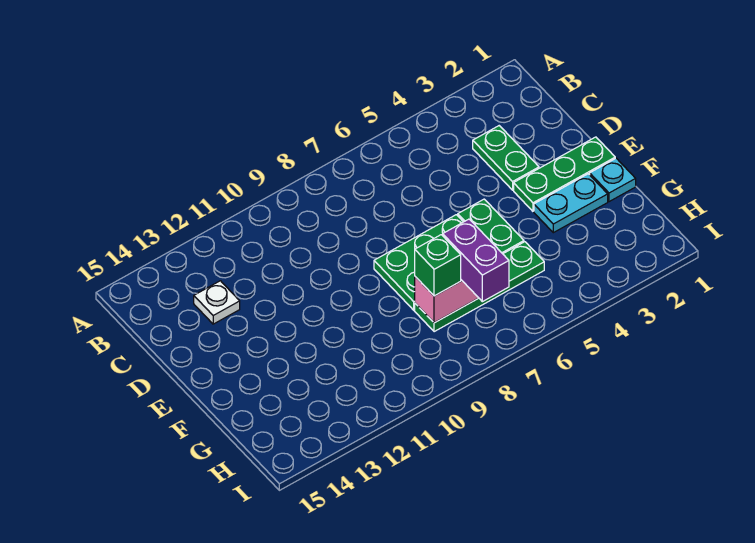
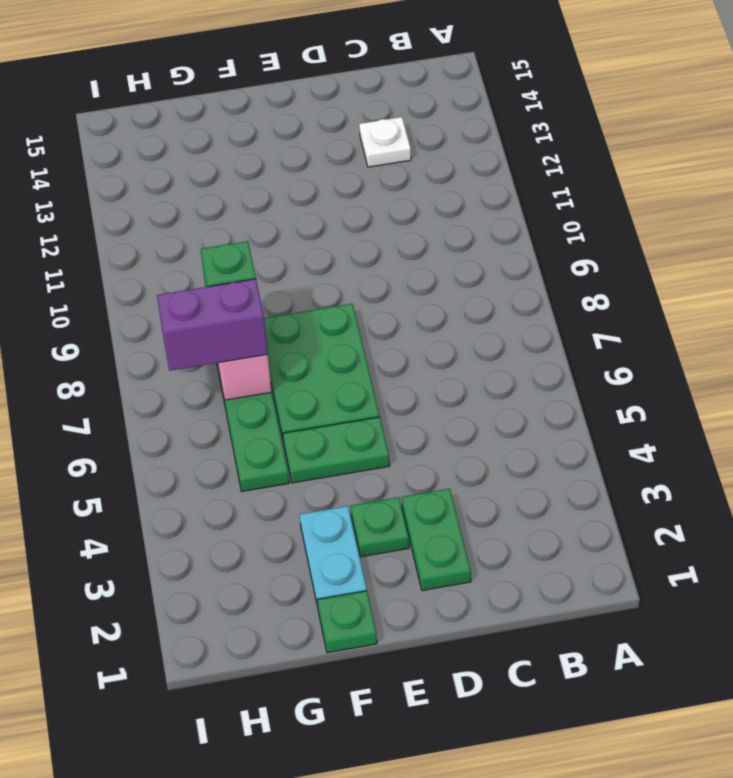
green plate C3:D3 level 1 -> green plate D2:D3 level 1
green plate E1:E3 level 1 -> green plate E3 level 1
cyan plate F1 level 1 -> green plate F1 level 1

